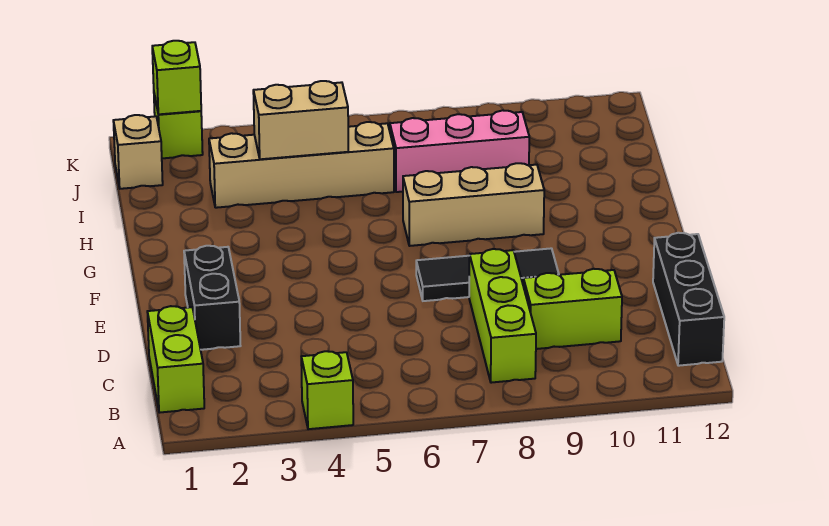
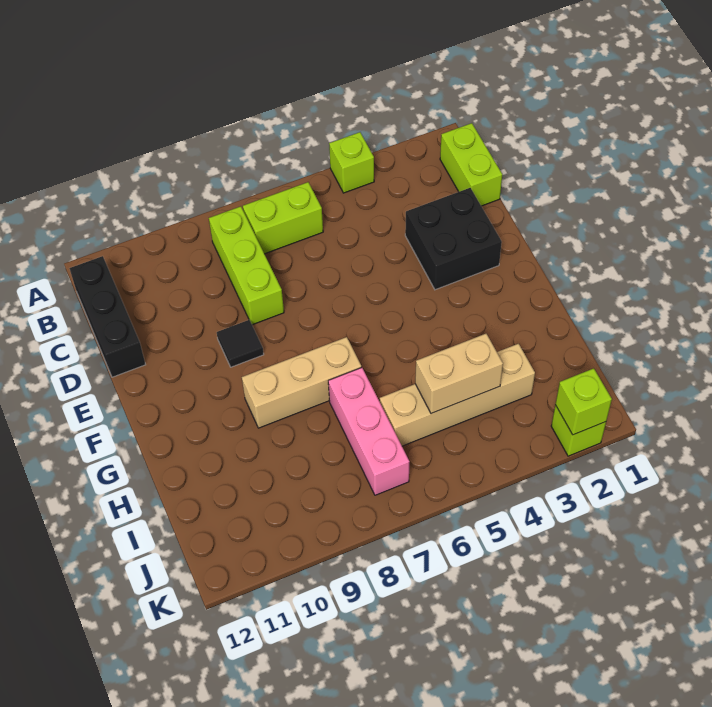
lime brick C9:C10 level 1 -> lime brick B6:B7 level 1
black brick D2:E2 level 1 -> black brick D2:E3 level 1
black tile E7:E9 level 1 -> black tile E9 level 1
pink brick I7:I9 level 1 -> pink brick H7:J7 level 1
tan brick J1 level 1 -> none

